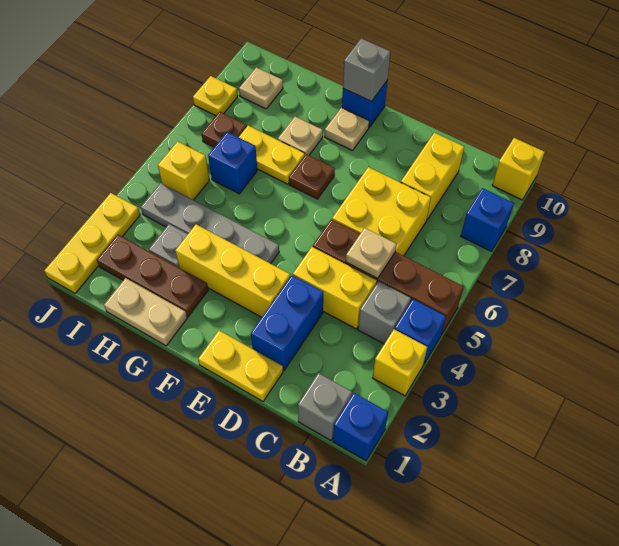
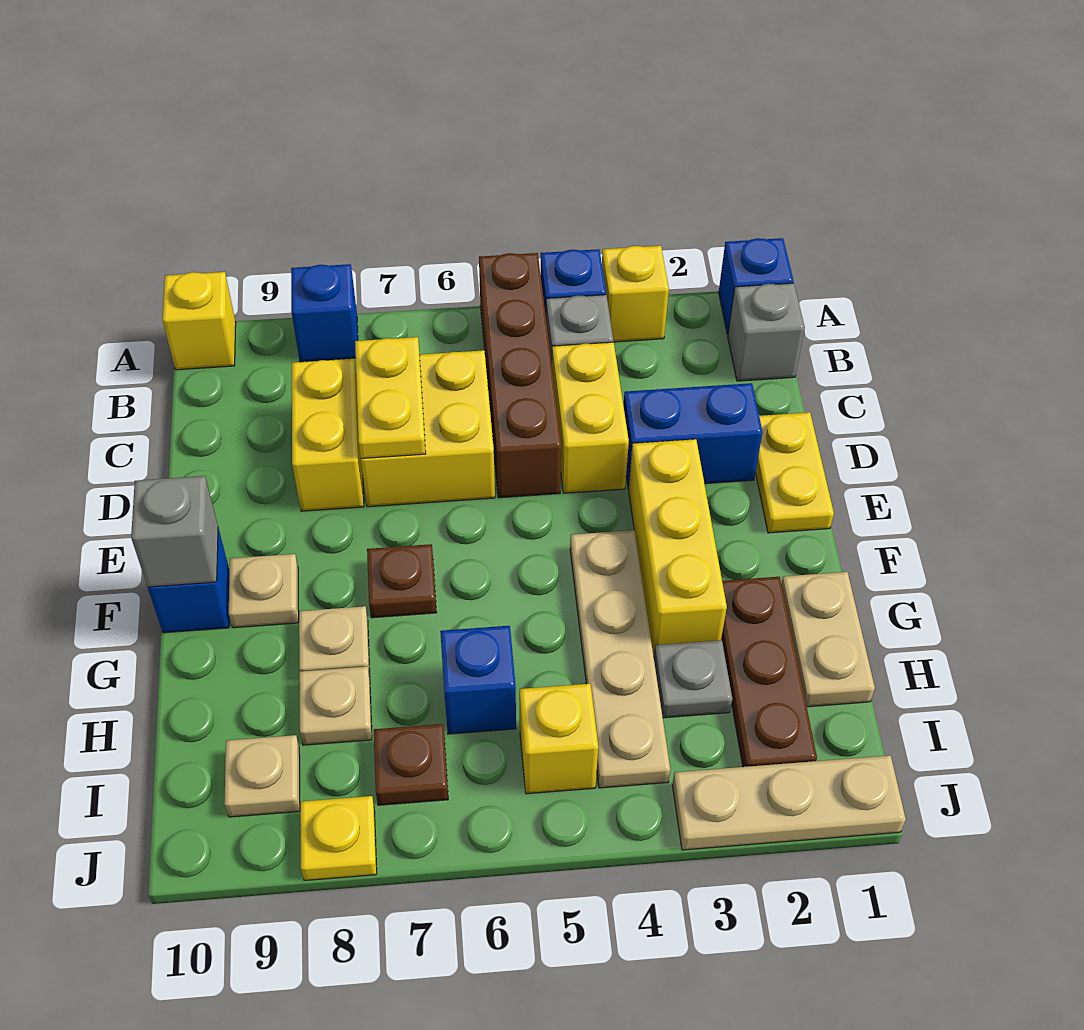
tan plate C5 level 2 -> tan plate H8 level 1
yellow brick C8:C9 level 1 -> yellow brick C8:D8 level 1
grey plate F4:I4 level 1 -> tan plate F4:I4 level 1
yellow plate G7:H7 level 1 -> yellow plate C7:D7 level 2
yellow plate J1:J3 level 1 -> tan plate J1:J3 level 1

